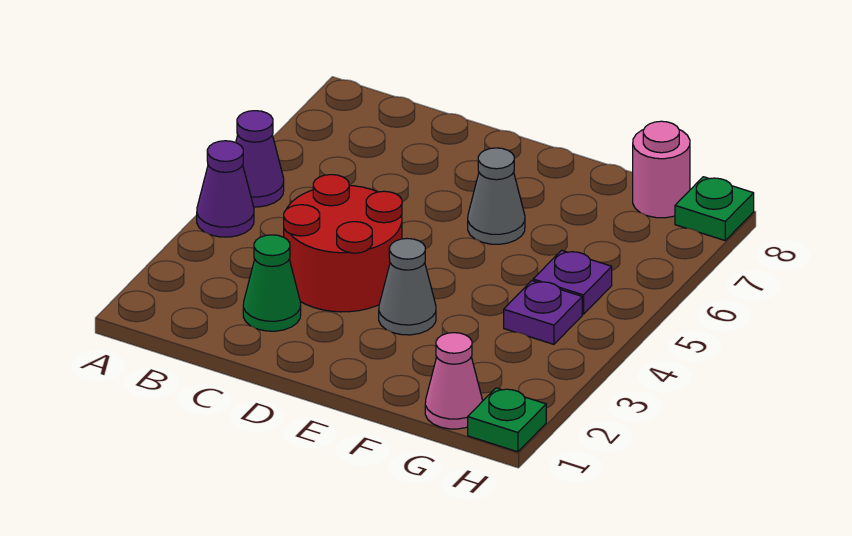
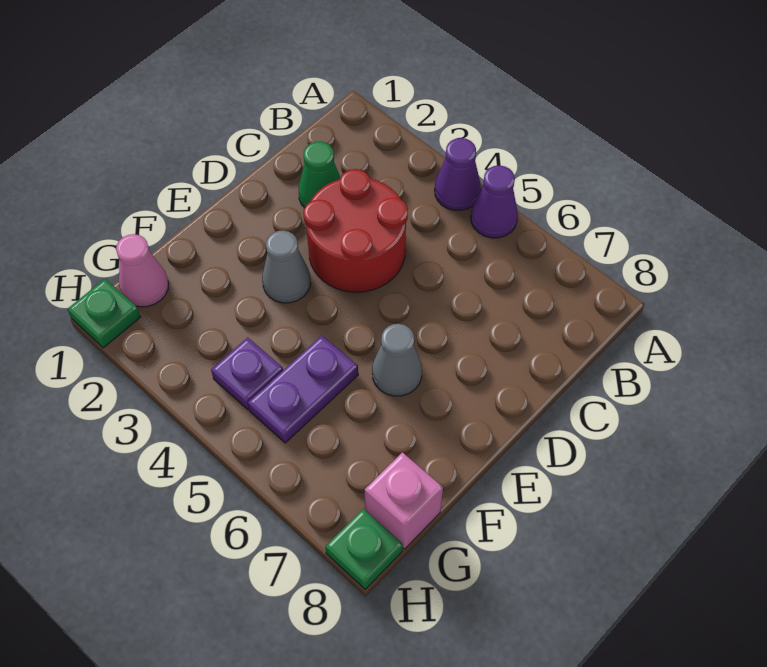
purple plate G5 level 1 -> purple plate F5:G5 level 1
pink round brick G8 level 1 -> pink brick G8 level 1

